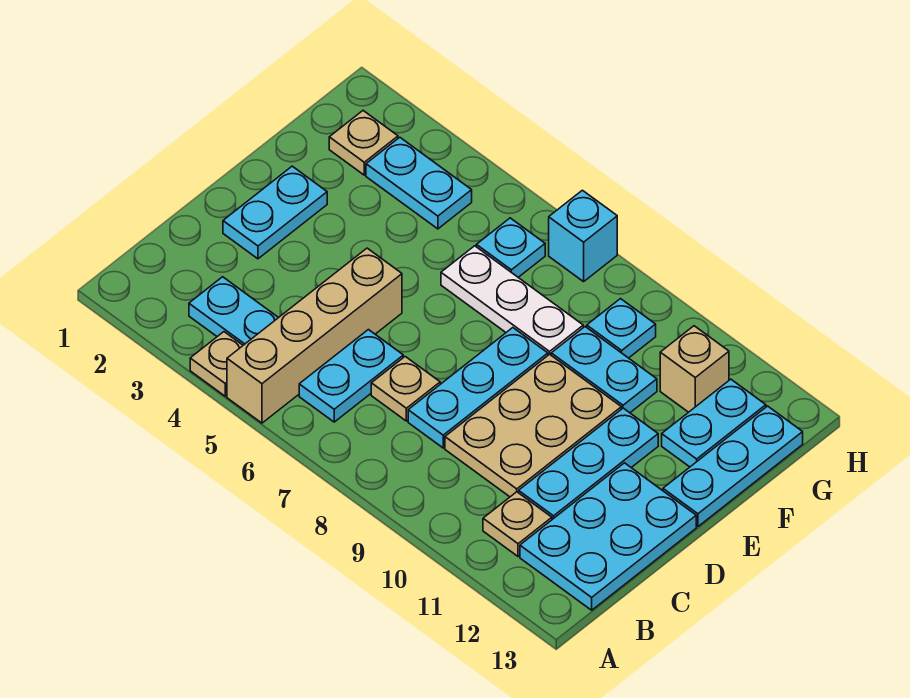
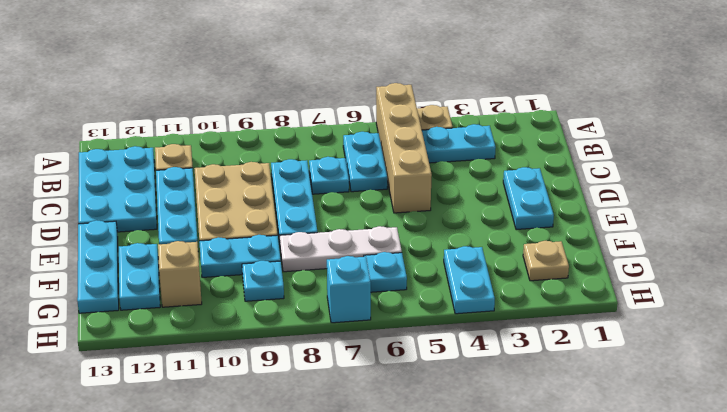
tan plate C7 level 1 -> cyan plate C7 level 1
cyan plate G3:G4 level 1 -> cyan plate G4:H4 level 1

